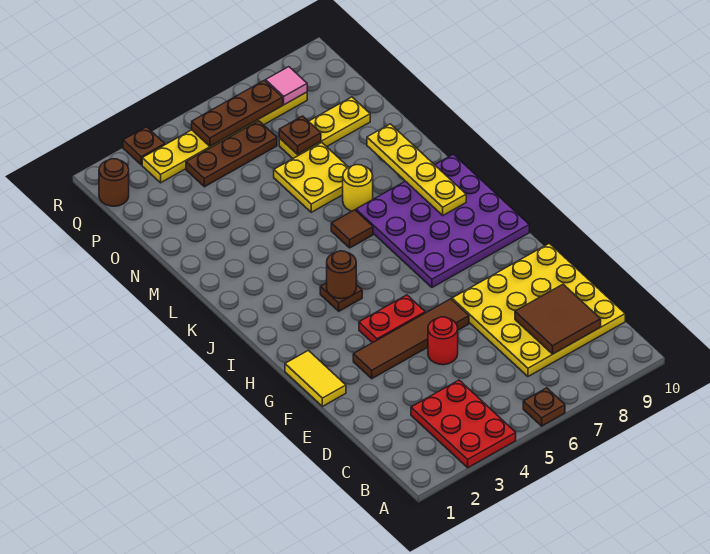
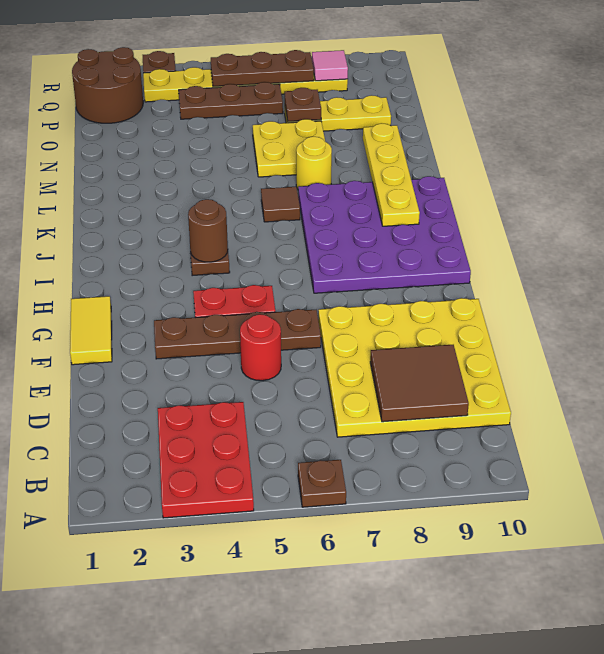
brown tile F3:F6 level 1 -> brown plate F3:F6 level 1
brown round brick Q1 level 1 -> brown round brick P1:Q2 level 1

